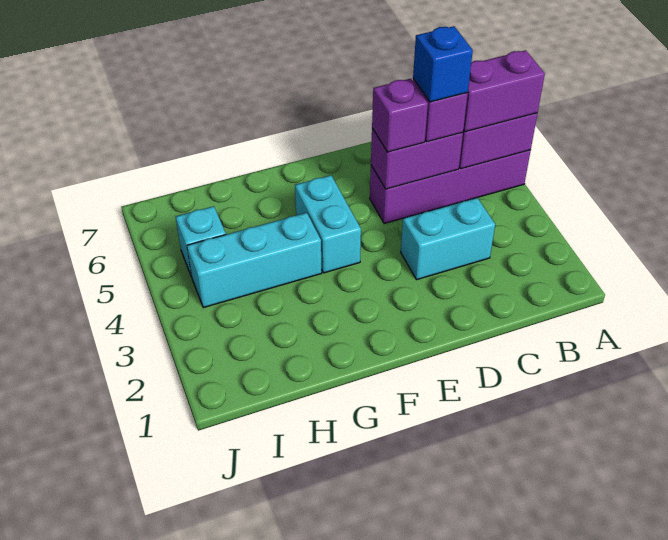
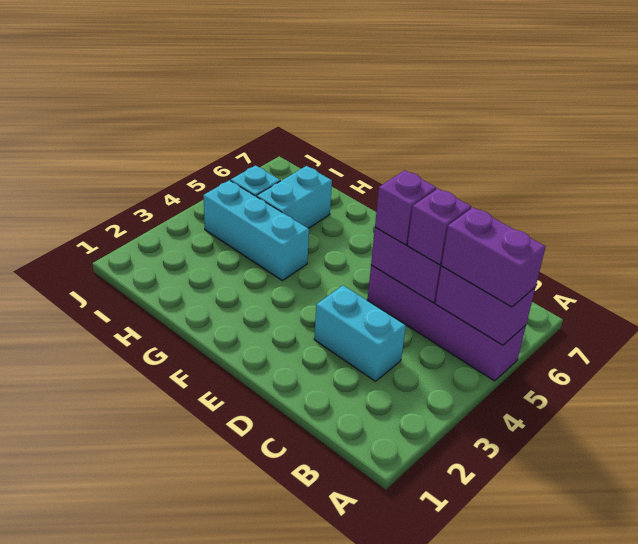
blue brick C5 level 4 -> none
cyan brick F4:F5 level 1 -> cyan brick H5:H6 level 1

